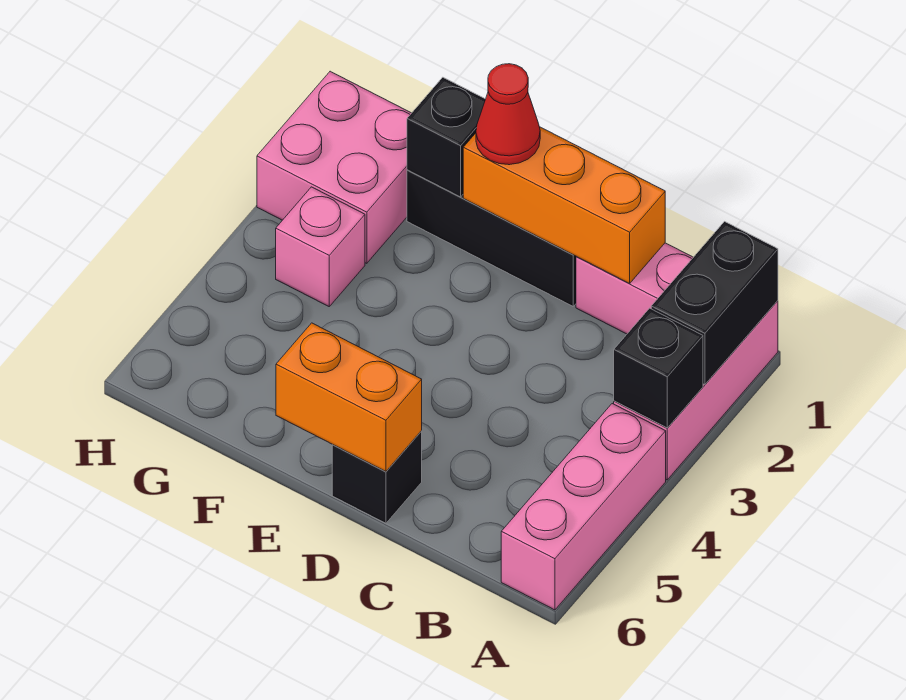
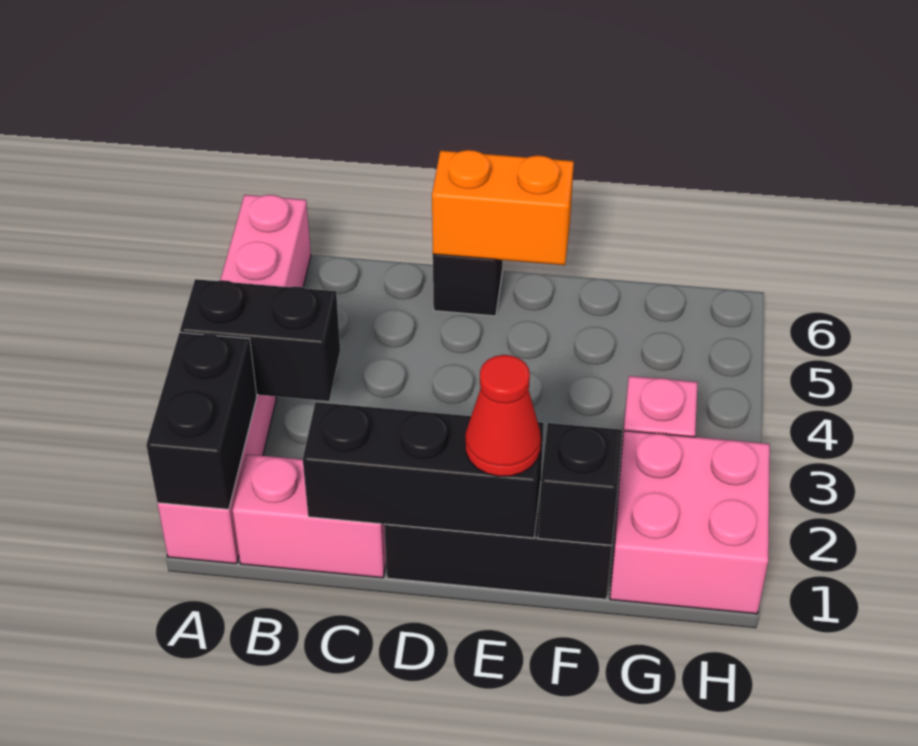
black brick A3 level 2 -> black brick A3:B3 level 2
orange brick C1:E1 level 2 -> black brick C1:E1 level 2

